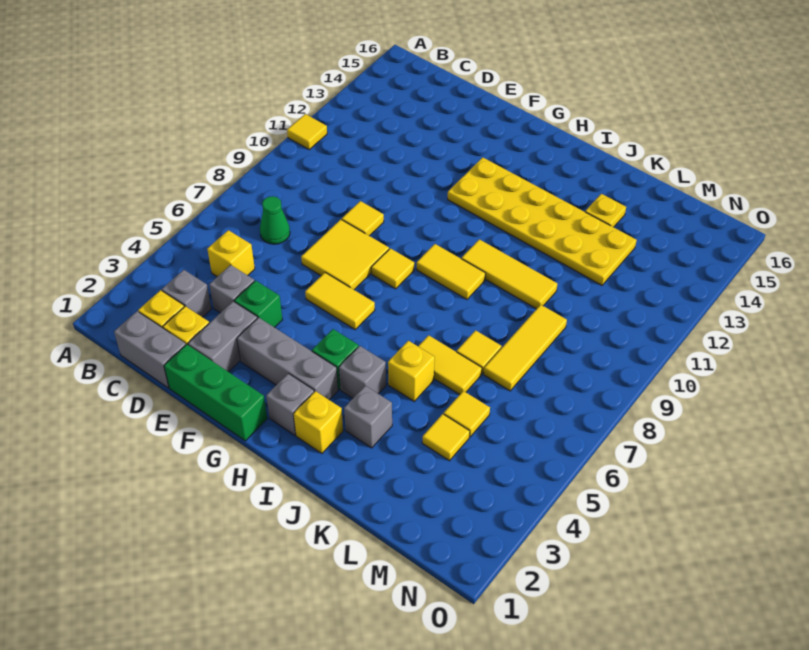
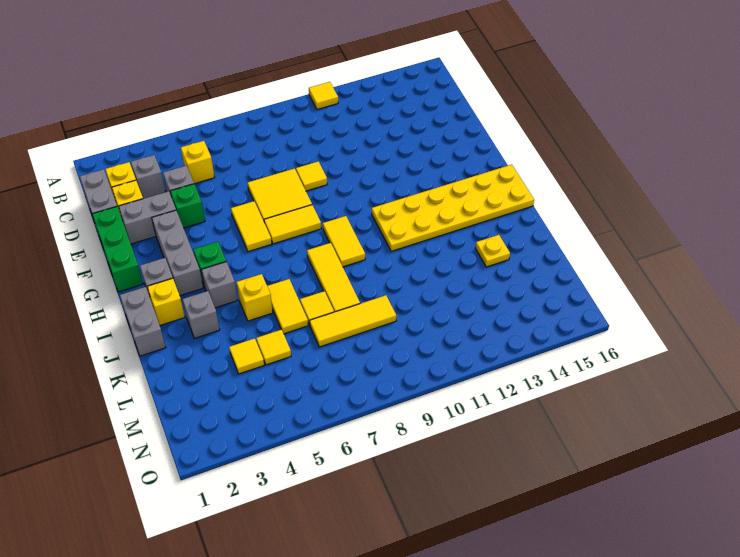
green cone C7 level 1 -> none
yellow tile G8 level 1 -> yellow tile G7:G8 level 1
yellow plate G12:L13 level 1 -> yellow plate H11:I16 level 1
none -> grey brick I1:J1 level 1
yellow tile I10:K10 level 1 -> yellow tile I8:K8 level 1

